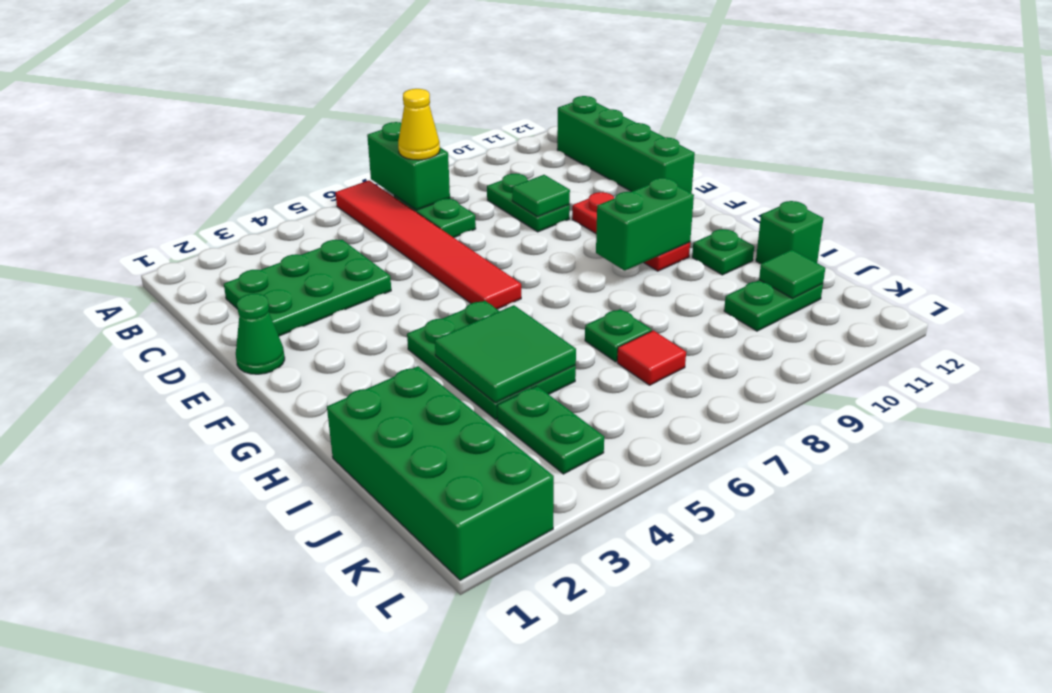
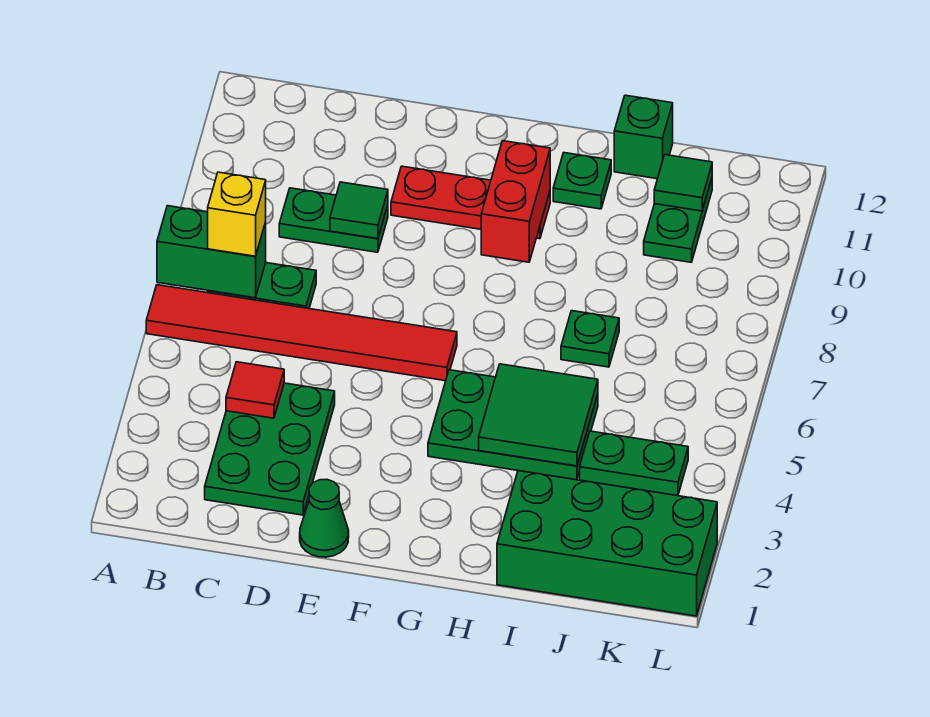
yellow cone B7 level 3 -> yellow brick B7 level 3
green brick B12:E12 level 1 -> none
green brick G9:G10 level 2 -> red brick G9:G10 level 2
red tile J7 level 1 -> red tile C4 level 2

